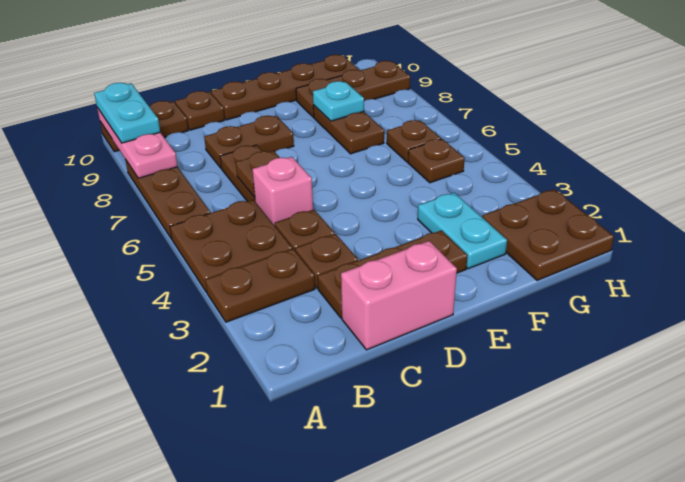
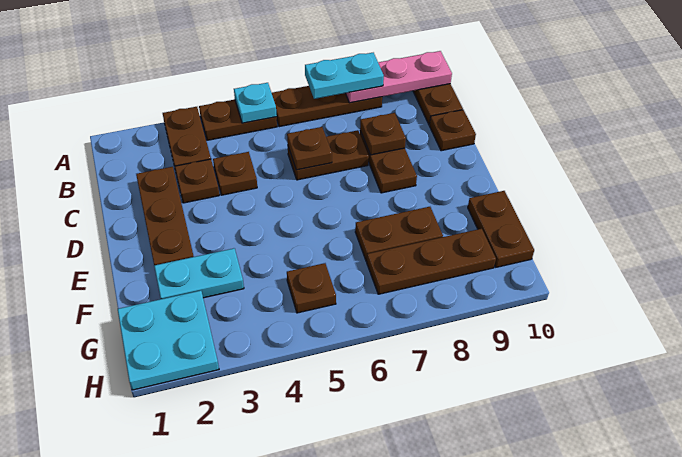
brown plate A4:B5 level 1 -> brown plate A4:A5 level 1
cyan plate A9:A10 level 3 -> cyan plate A7:A8 level 3
pink brick C1:D1 level 1 -> none
pink brick C5 level 1 -> none
brown plate D10:G10 level 1 -> brown plate F10:G10 level 1
cyan plate F8 level 2 -> cyan plate A5 level 2
brown plate F9:H9 level 1 -> brown plate G7:G9 level 1
brown plate G1:H2 level 1 -> cyan plate G1:H2 level 1
brown plate G6 level 1 -> brown plate C8 level 2

